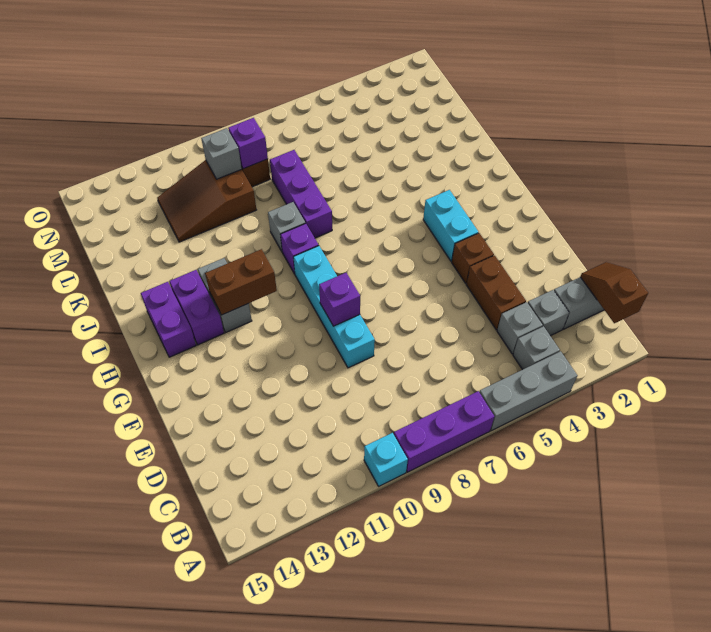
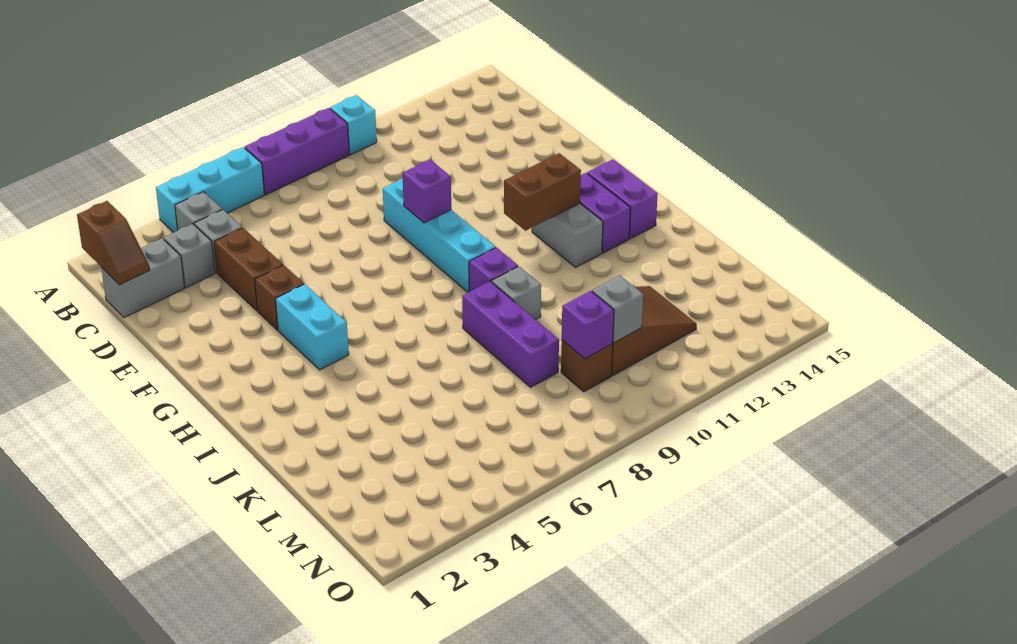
grey brick A4:A6 level 1 -> cyan brick A4:A6 level 1

